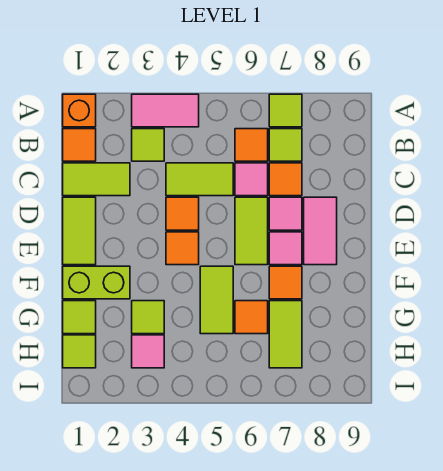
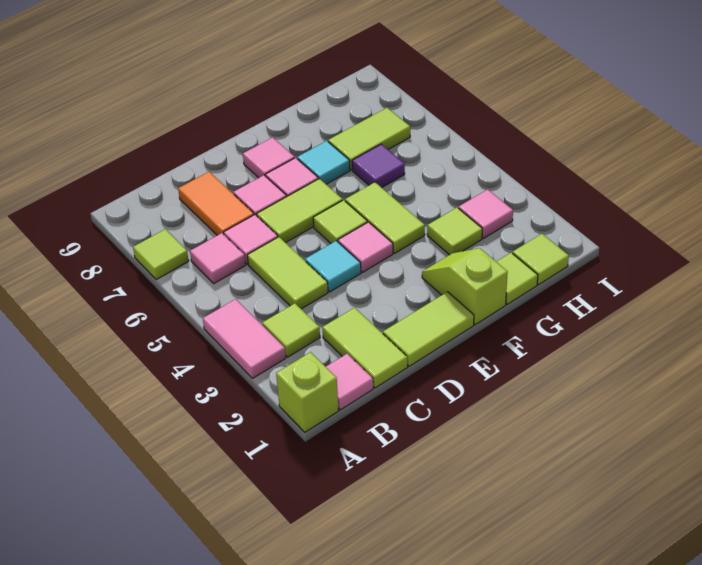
orange brick A1 level 1 -> lime brick A1 level 1
orange tile B1 level 1 -> pink tile B1 level 1
orange tile B6 level 1 -> pink tile B6 level 1
lime tile B7 level 1 -> lime tile E5 level 1
orange tile C7 level 1 -> orange tile C7:C8 level 1
orange tile D4 level 1 -> cyan tile D4 level 1
pink tile D8:E8 level 1 -> pink tile E8 level 1
orange tile E4 level 1 -> pink tile E4 level 1
lime brick F1:F2 level 1 -> lime slope F1:F2 level 1 top 1
lime tile F5:G5 level 1 -> lime tile F4:F5 level 1
orange tile F7 level 1 -> cyan tile F7 level 1
orange tile G6 level 1 -> purple tile G6 level 1

